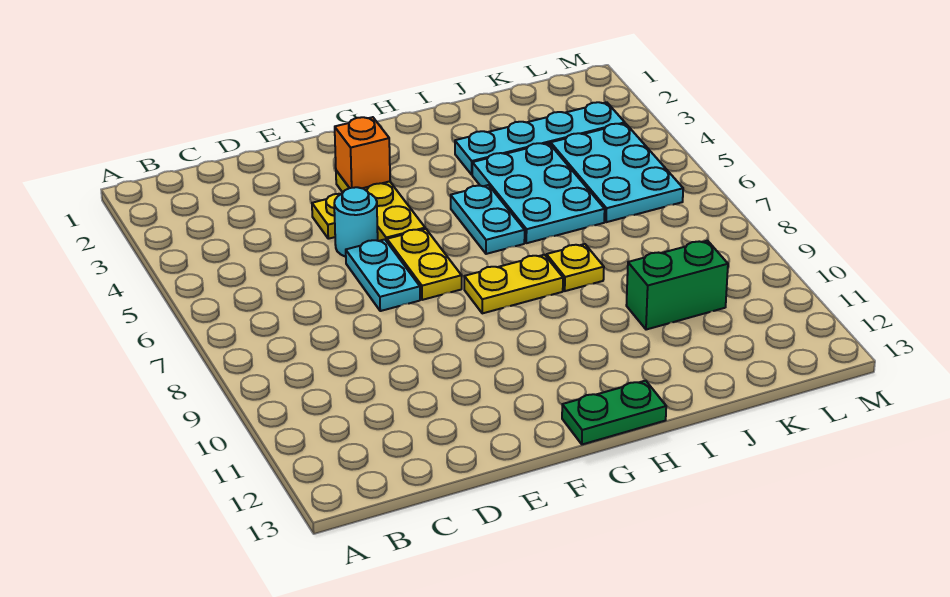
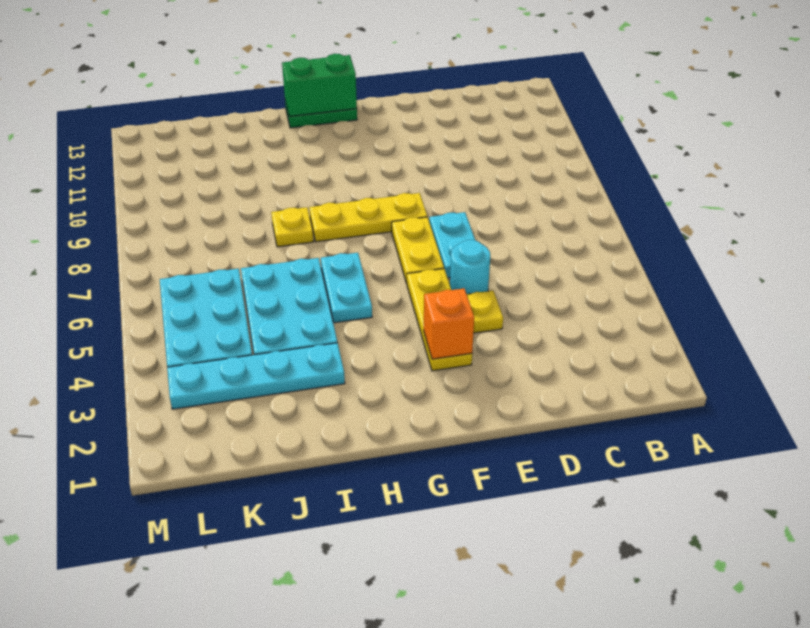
yellow plate G8:H8 level 1 -> yellow plate F8:H8 level 1
green brick J10:K10 level 1 -> green brick G13:H13 level 2

